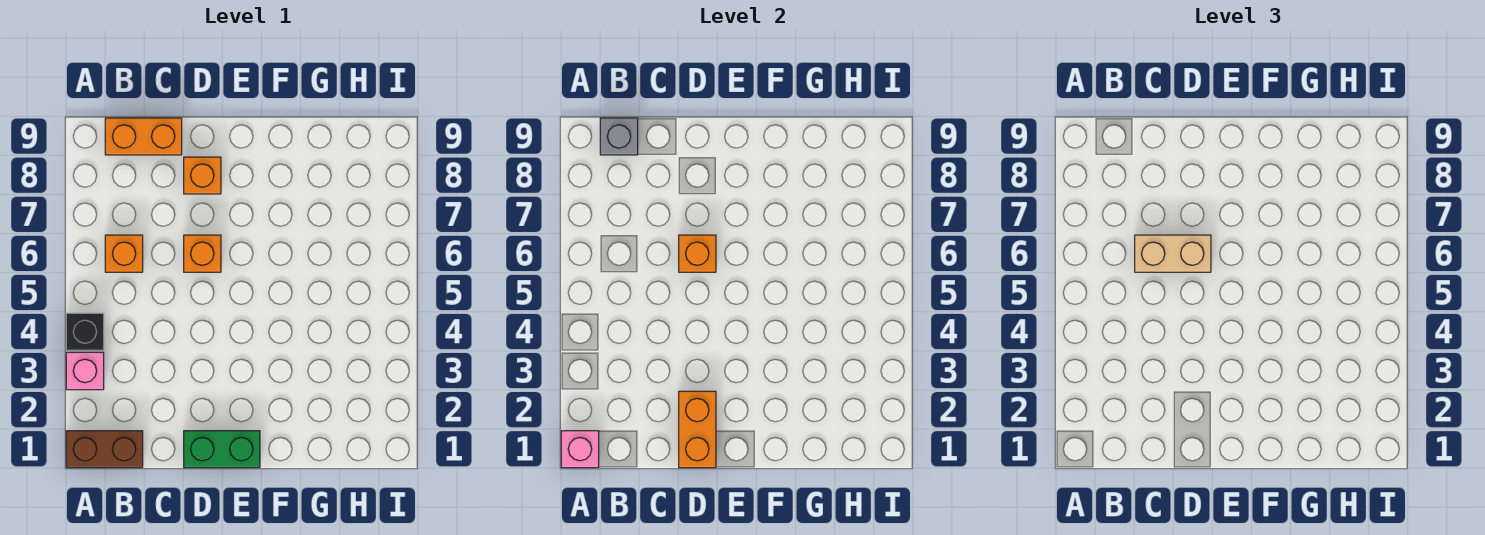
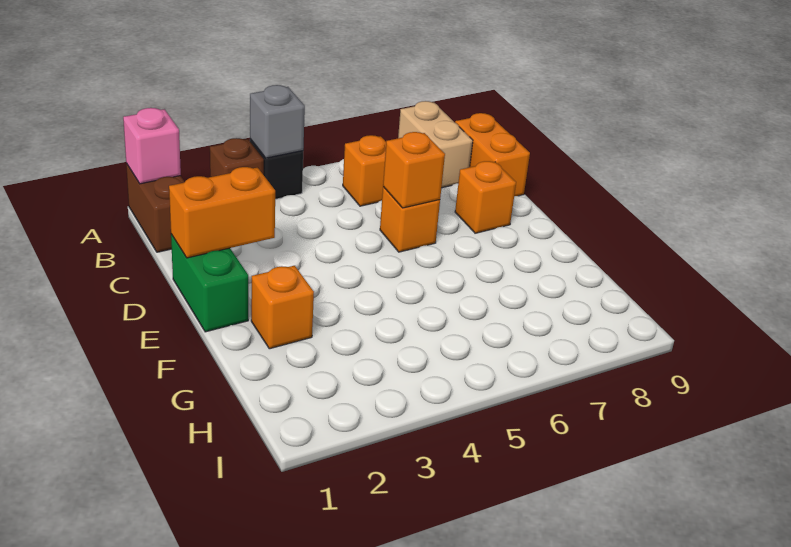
pink brick A3 level 1 -> brown brick A3 level 1
grey brick B9 level 2 -> grey brick A4 level 2
tan brick C6:D6 level 3 -> tan brick A8:B8 level 1
none -> orange brick F2 level 1

